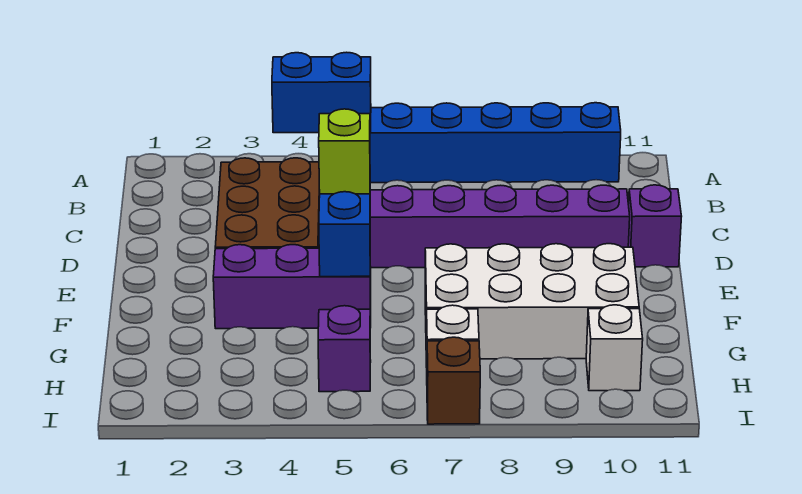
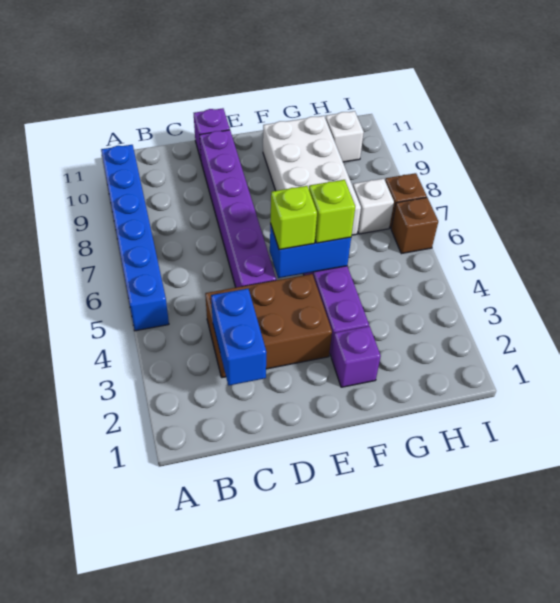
blue brick A4:A5 level 2 -> blue brick C2:C3 level 2
none -> lime brick F5 level 3
purple brick H5 level 1 -> purple brick F2 level 1
none -> brown brick I6 level 1

